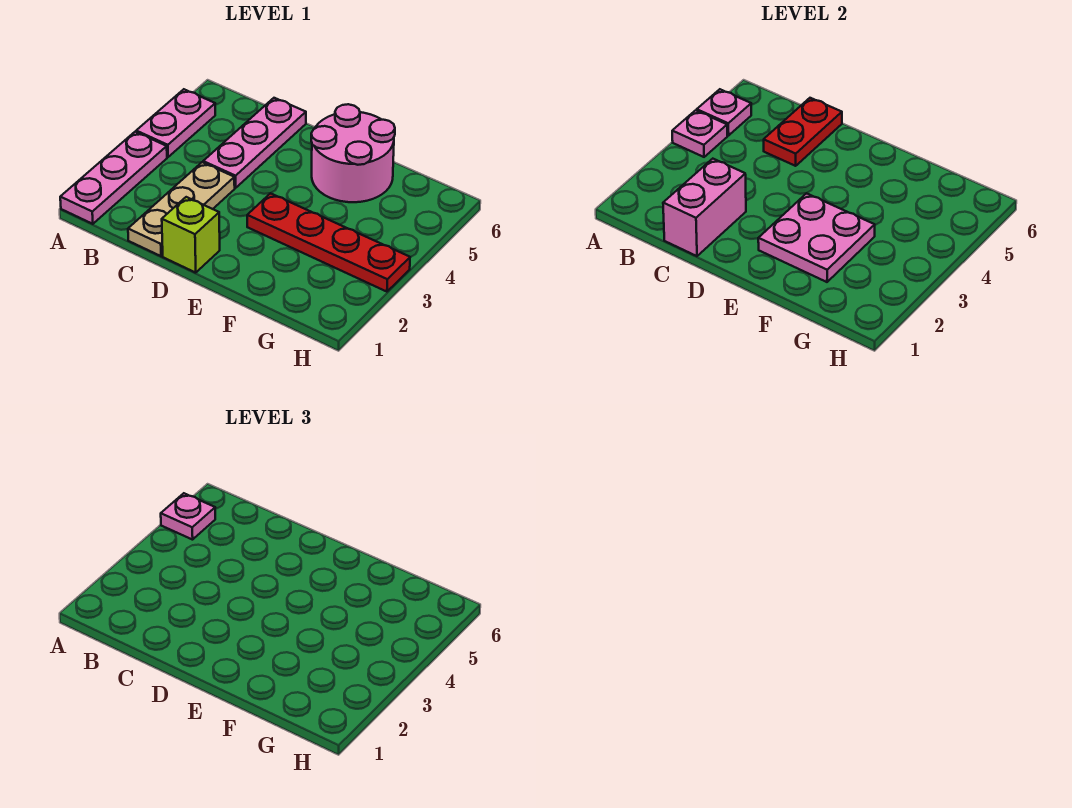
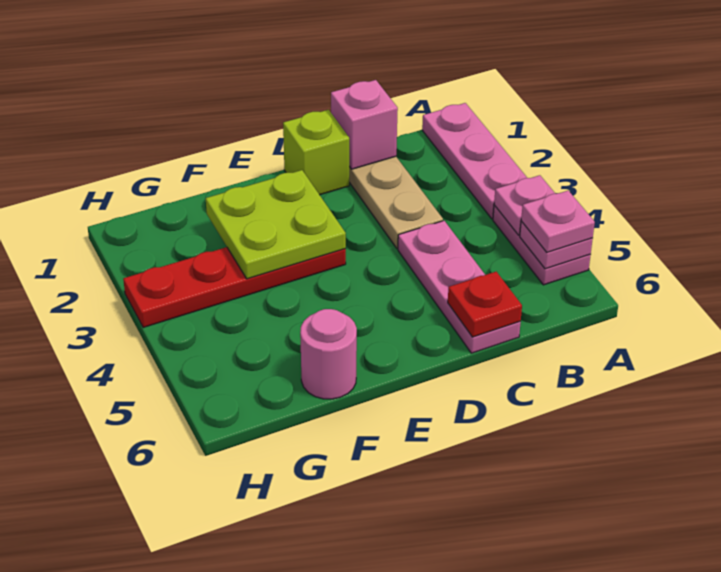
pink brick C1:C2 level 2 -> pink brick C1 level 2
red plate C5:C6 level 2 -> red plate C6 level 2
pink plate E2:F3 level 2 -> lime plate E2:F3 level 2
pink round brick E5:F6 level 1 -> pink round brick F6 level 1

